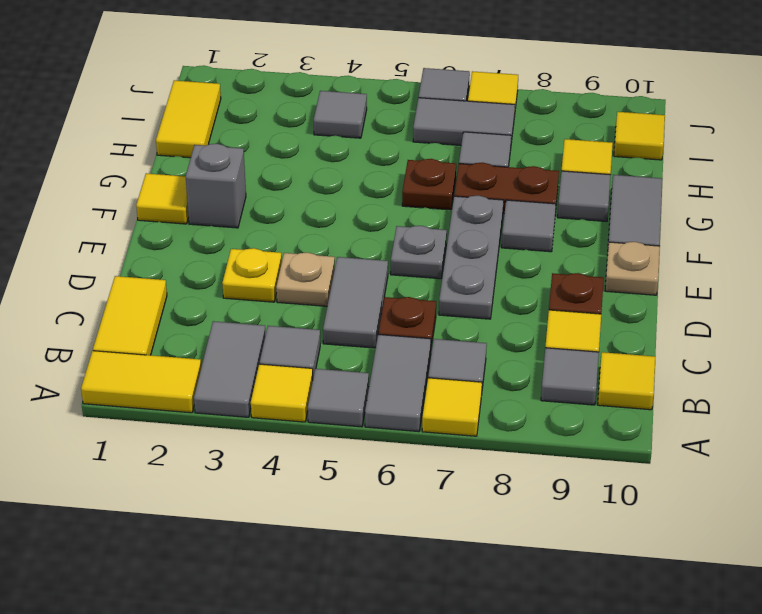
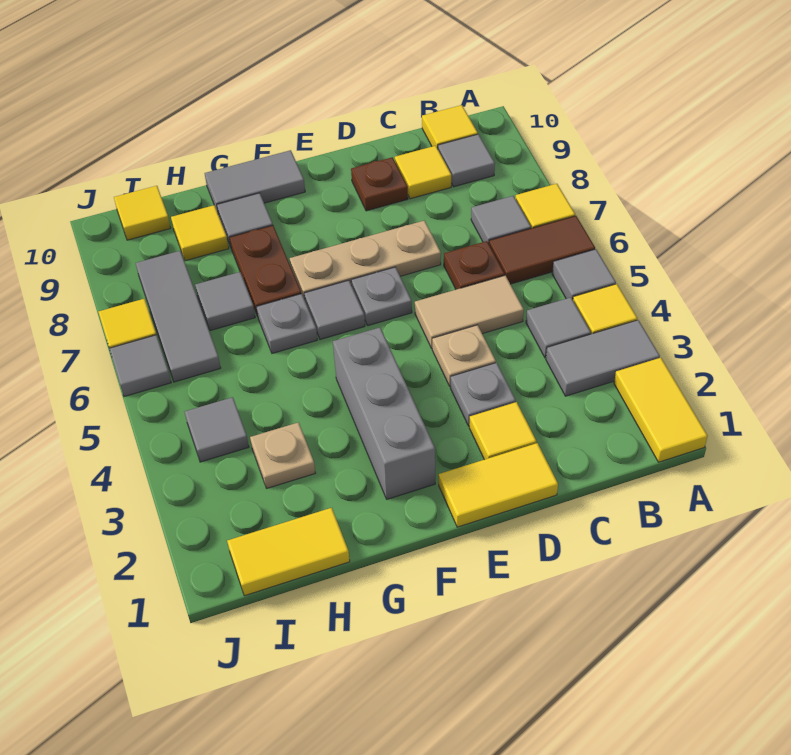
grey tile A6:B6 level 1 -> brown tile A6:B6 level 1
yellow tile B1:C1 level 1 -> yellow tile D1:E1 level 1
grey tile C5:D5 level 1 -> tan tile C5:D5 level 1
yellow plate D3 level 1 -> grey plate D3 level 1
grey plate D7:F7 level 1 -> tan plate D7:F7 level 1
tan plate E10 level 1 -> tan plate H3 level 1
yellow tile F1 level 1 -> yellow tile D2 level 1
grey brick F2 level 1 -> grey brick F2:F4 level 1
grey tile F8 level 1 -> grey tile F6 level 1
brown plate G6 level 1 -> grey plate G6 level 1
grey tile I6:I7 level 1 -> grey tile I6:I8 level 1

